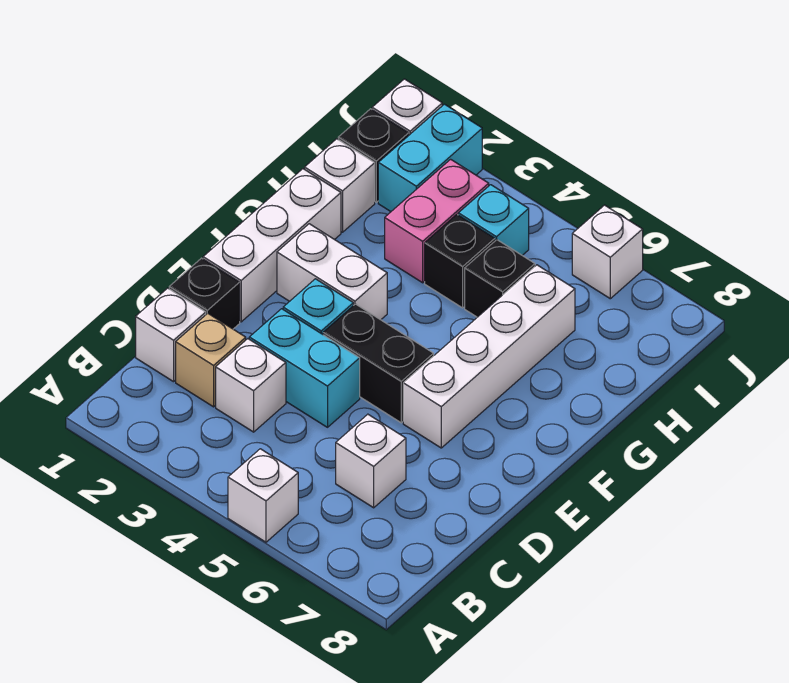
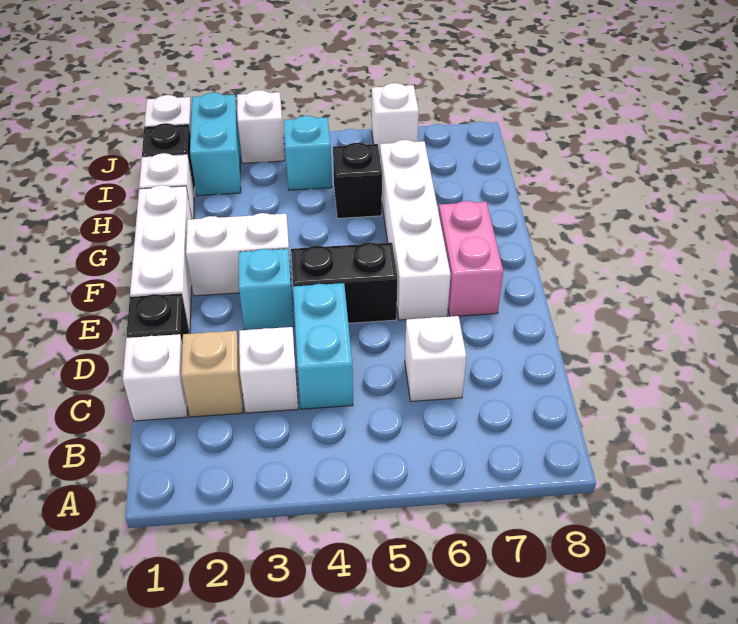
white brick A5 level 1 -> white brick J3 level 1
cyan brick D3:D4 level 1 -> cyan brick C4:D4 level 1
pink brick H3:I3 level 1 -> pink brick E7:F7 level 1
black brick H4 level 1 -> none

